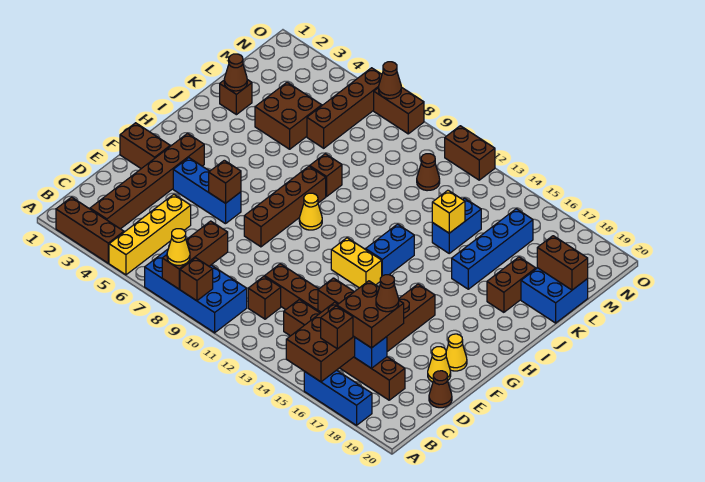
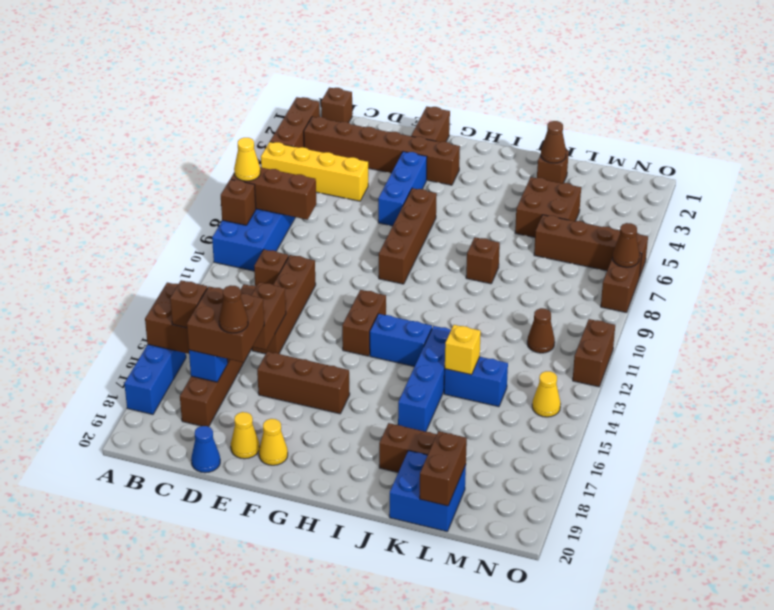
brown cone D20 level 1 -> blue cone D20 level 1
brown brick F6 level 2 -> brown brick B1 level 1
brown brick F8:I8 level 1 -> brown brick G6:G9 level 1
yellow brick G12:G13 level 1 -> brown brick G12:G13 level 1
yellow cone H9 level 1 -> yellow cone N14 level 1
blue brick J16:M16 level 1 -> blue brick J13:J16 level 1

